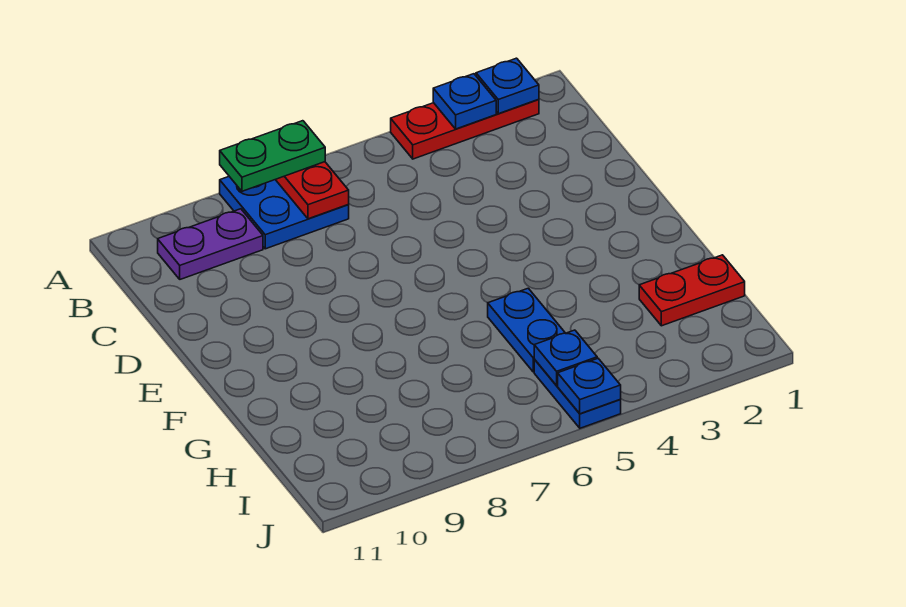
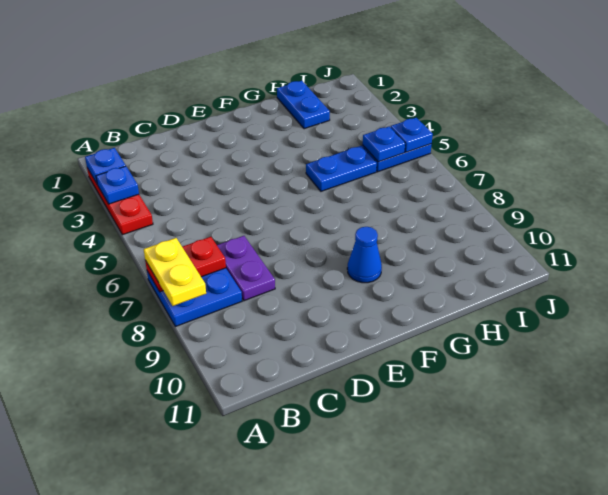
green plate A7:A8 level 3 -> yellow plate A7:A8 level 3
purple plate B9:B10 level 1 -> purple plate C7:C8 level 1
none -> blue cone F9 level 1
red plate H1:H2 level 1 -> blue plate H1:H2 level 1

